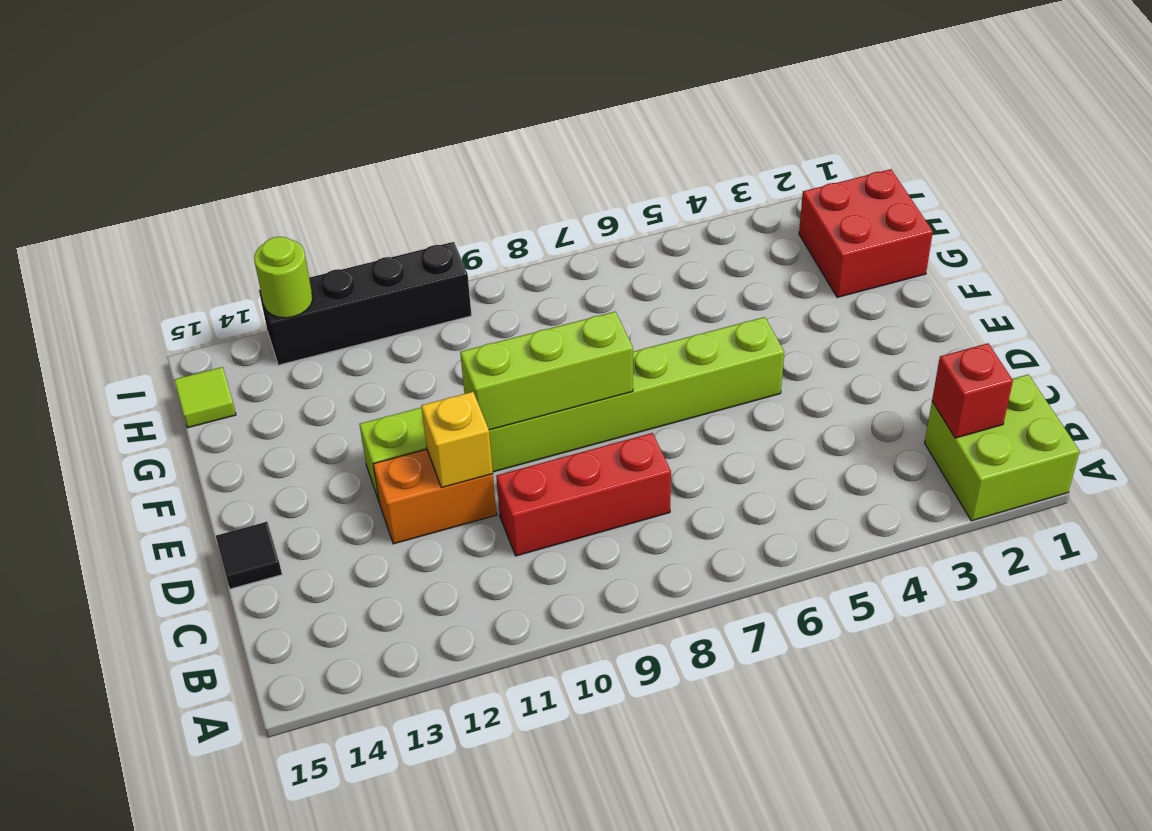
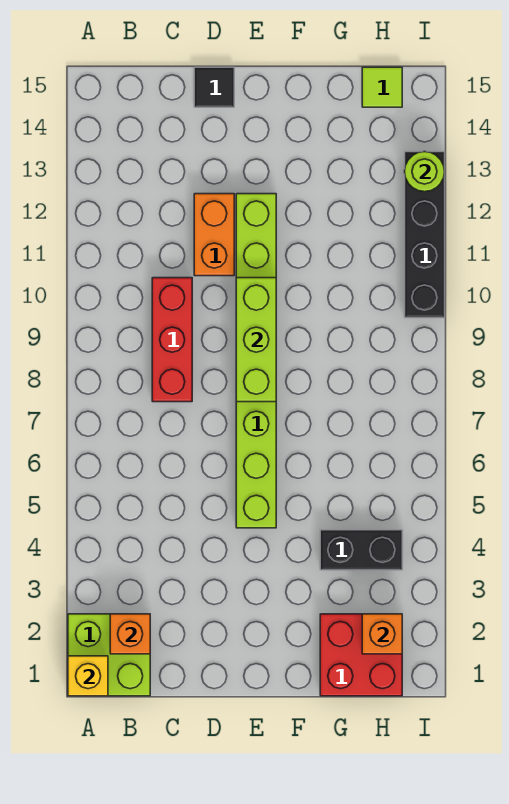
red brick B2 level 2 -> orange brick B2 level 2
yellow brick D11 level 2 -> yellow brick A1 level 2
none -> black brick G4:H4 level 1
none -> orange brick H2 level 2

